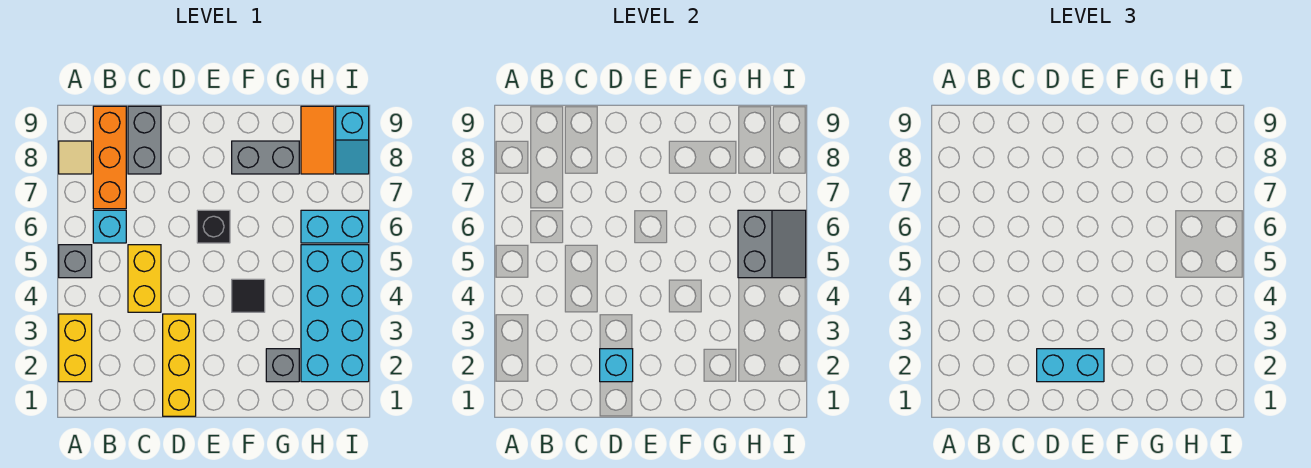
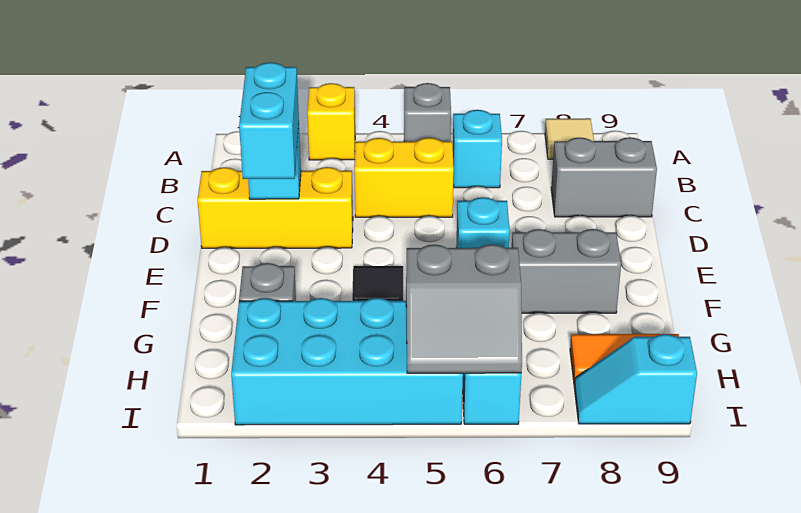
yellow brick A2:A3 level 1 -> yellow brick A3 level 1
orange brick B7:B9 level 1 -> none
black brick E6 level 1 -> cyan brick E6 level 1
grey brick F8:G8 level 1 -> grey brick F7:F8 level 1

